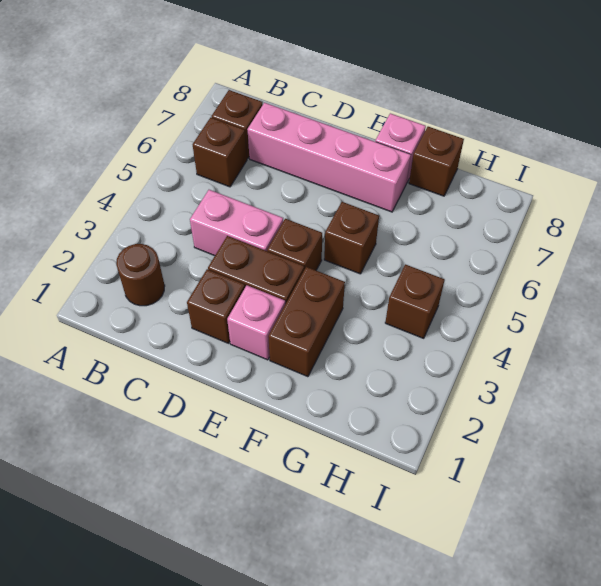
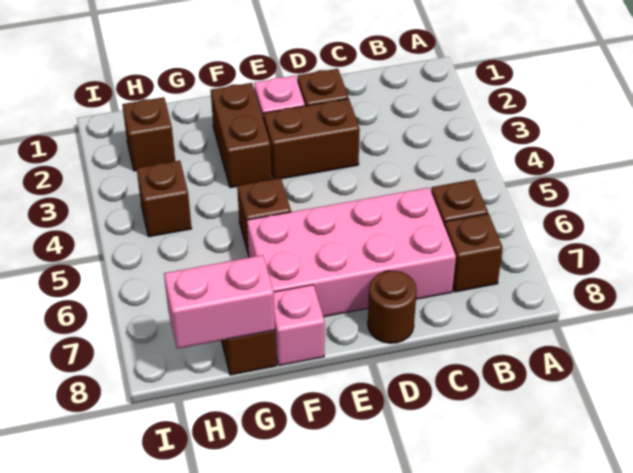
brown round brick B2 level 1 -> brown round brick D8 level 1
pink brick C4:D4 level 1 -> pink brick G8:H8 level 2
pink brick C7:F7 level 1 -> pink brick C6:F7 level 1
brown brick E4 level 1 -> brown brick H2 level 1

